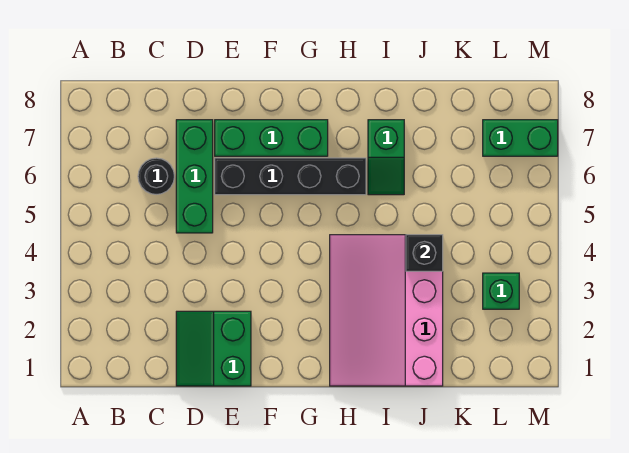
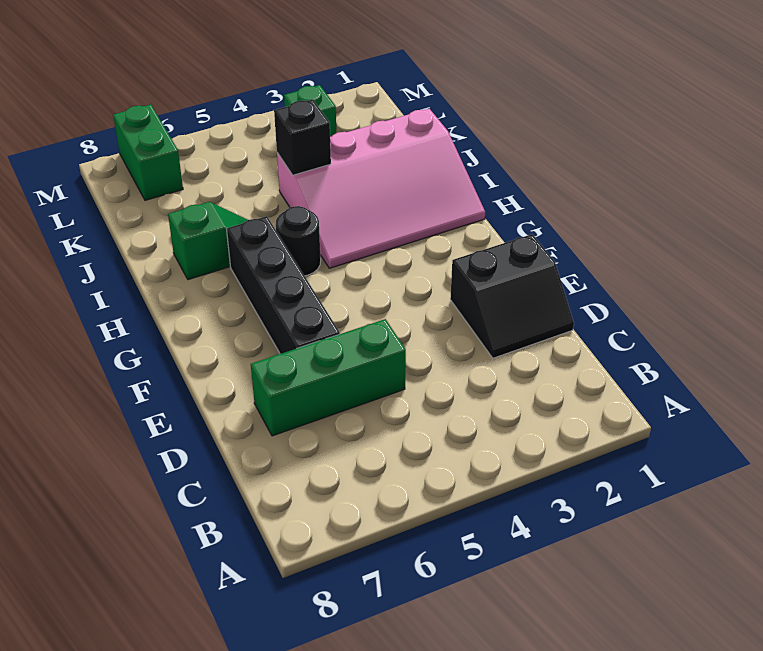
black round brick C6 level 1 -> black round brick H5 level 1
green slope D1:E2 level 1 top E -> black slope D1:E2 level 1 top E
green brick E7:G7 level 1 -> none

